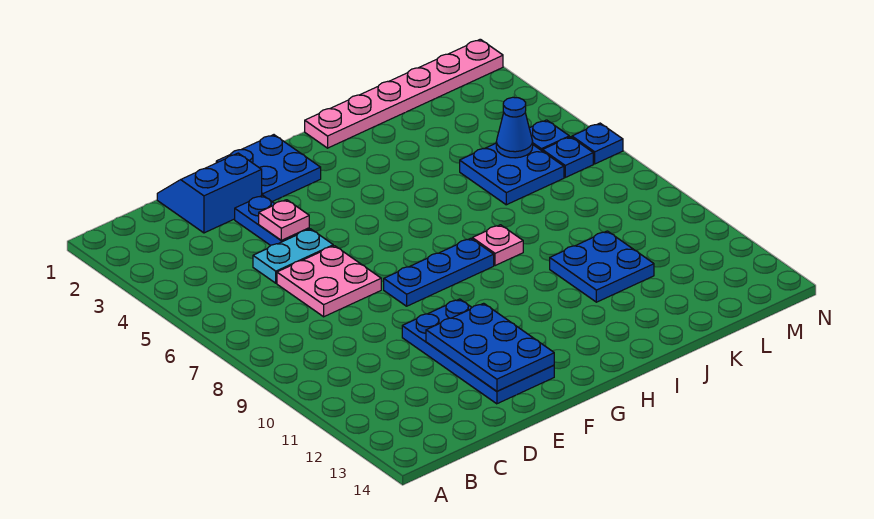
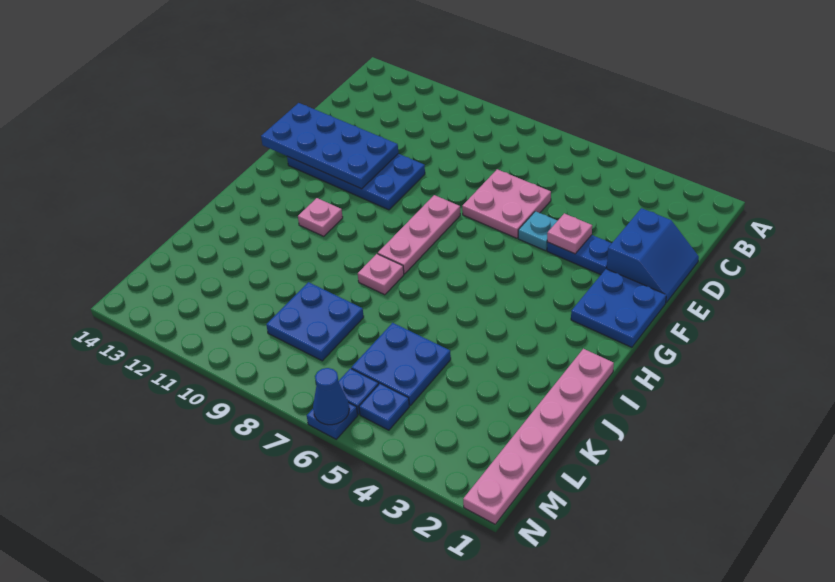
cyan plate D5:E5 level 1 -> cyan plate E5 level 1
blue plate E11:F13 level 2 -> blue plate E11:F14 level 2
blue plate F8:H8 level 1 -> pink plate F8:H8 level 1
none -> pink plate H11 level 1
blue plate J10:K11 level 1 -> blue plate K8:L9 level 1
blue cone L5 level 2 -> blue cone N6 level 2

